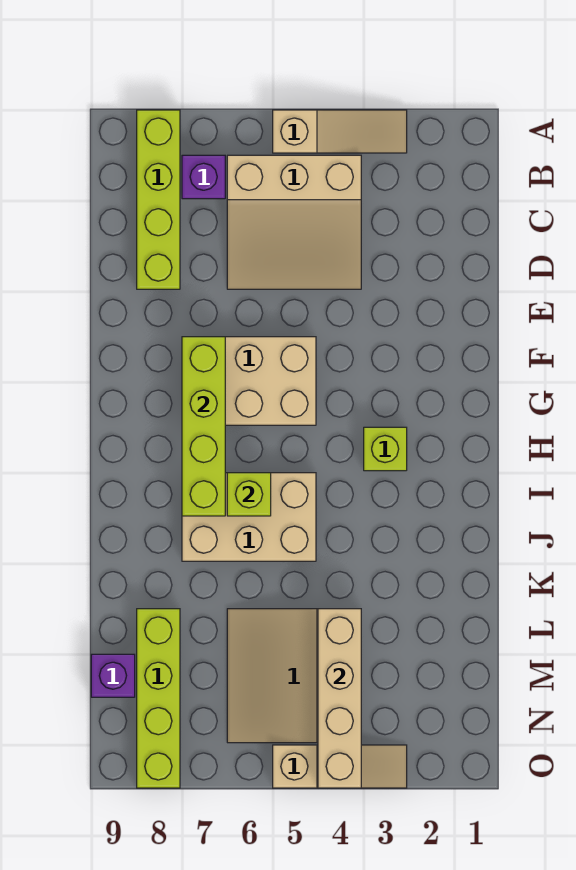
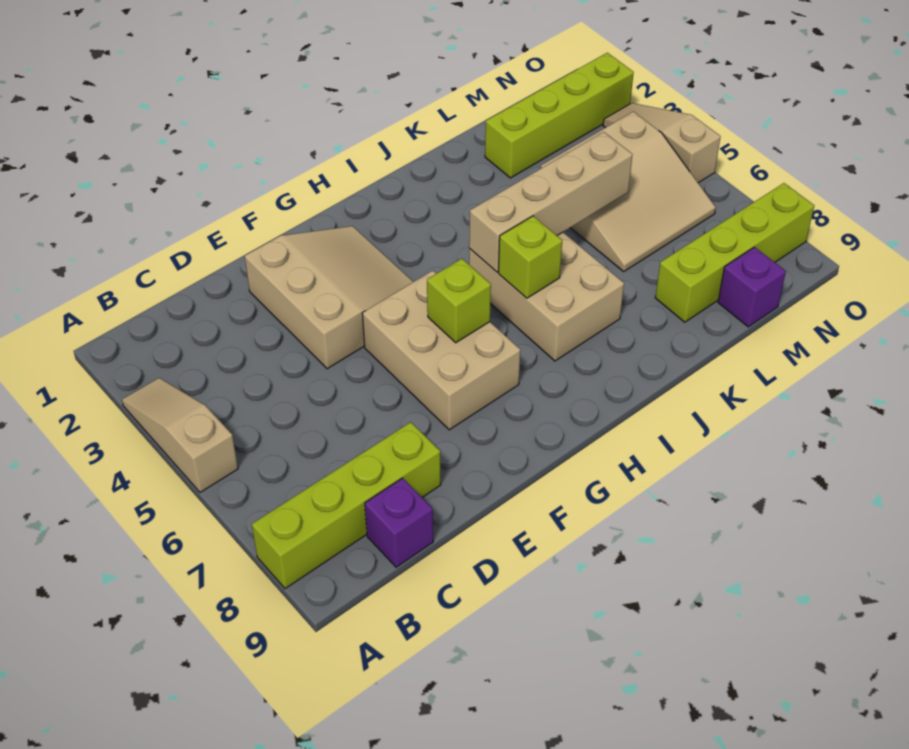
tan slope B4:D6 level 1 top B -> tan slope E2:G4 level 1 top E
purple brick B7 level 1 -> purple brick C9 level 1
lime brick F7:I7 level 2 -> lime brick L2:O2 level 1
lime brick H3 level 1 -> lime brick G6 level 2
tan brick L4:O4 level 2 -> tan brick I5:L5 level 2

